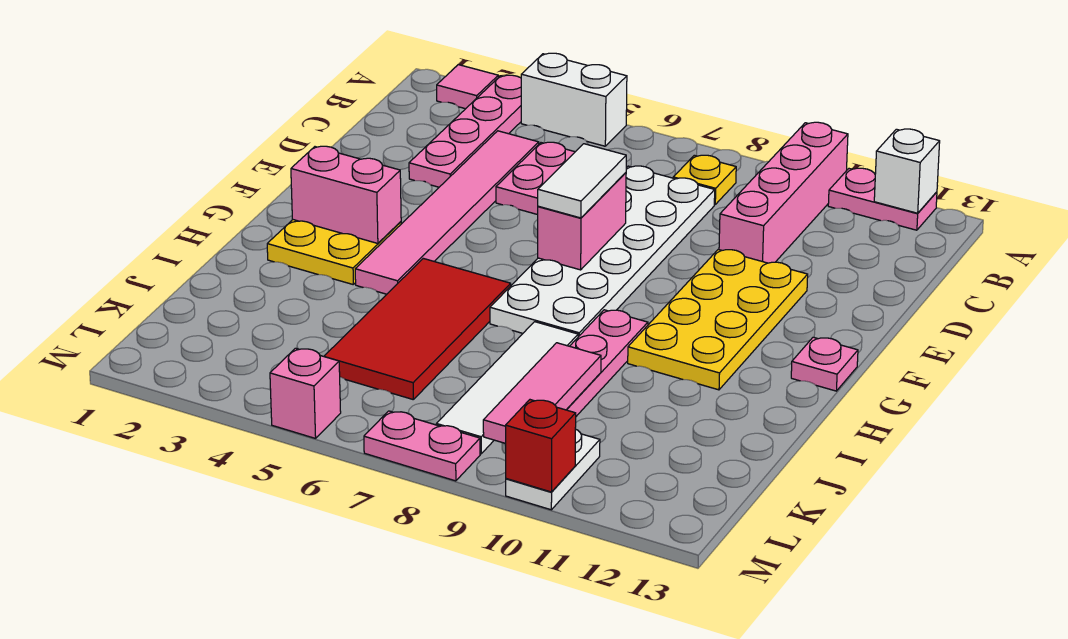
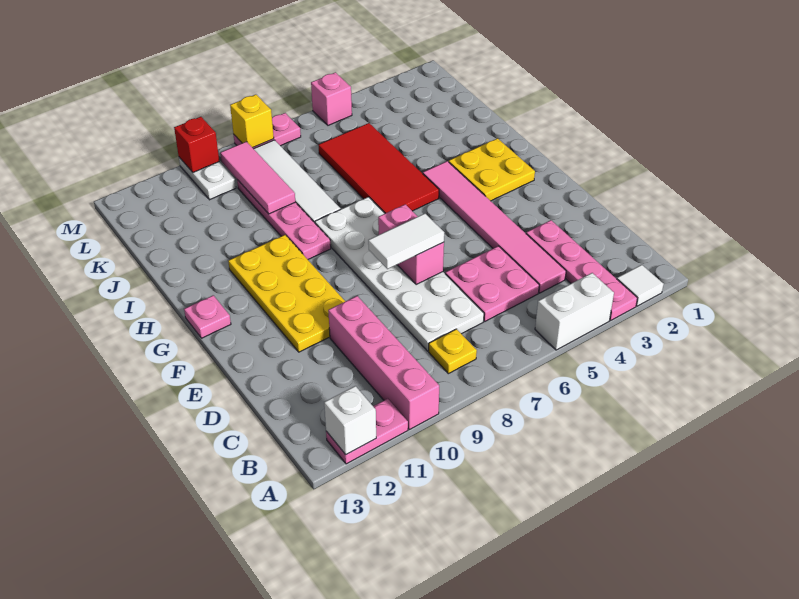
pink tile A2 level 1 -> white tile A2 level 1
white tile E7:F7 level 3 -> white tile E7:E8 level 3
pink brick G2:G3 level 2 -> none
none -> yellow brick M8 level 2

